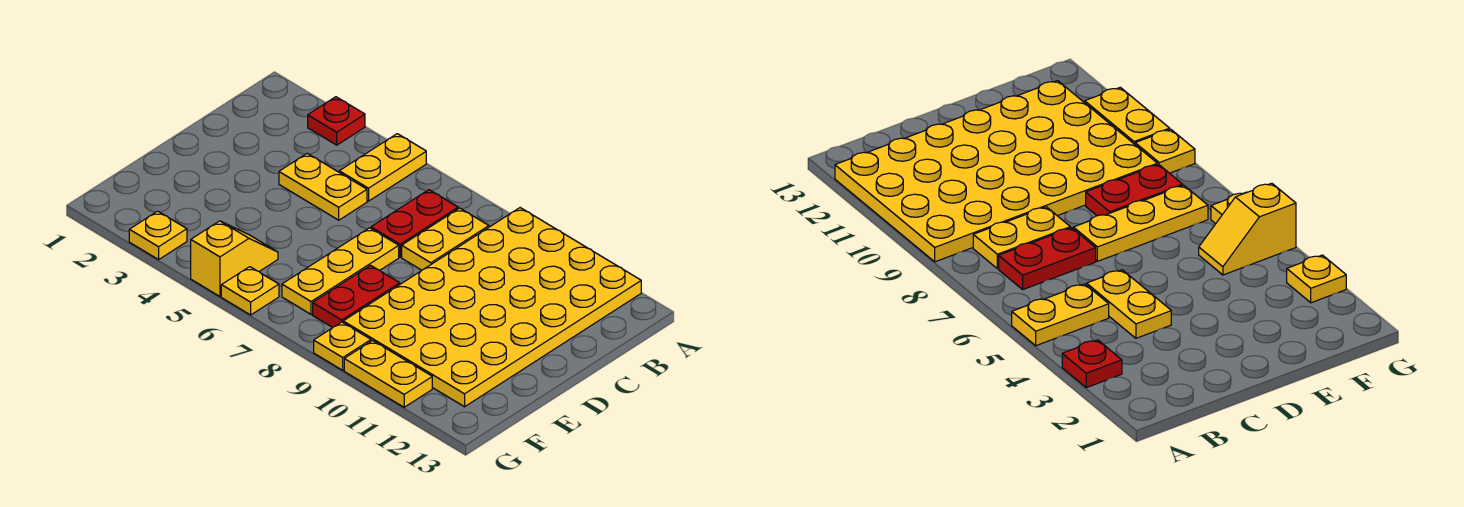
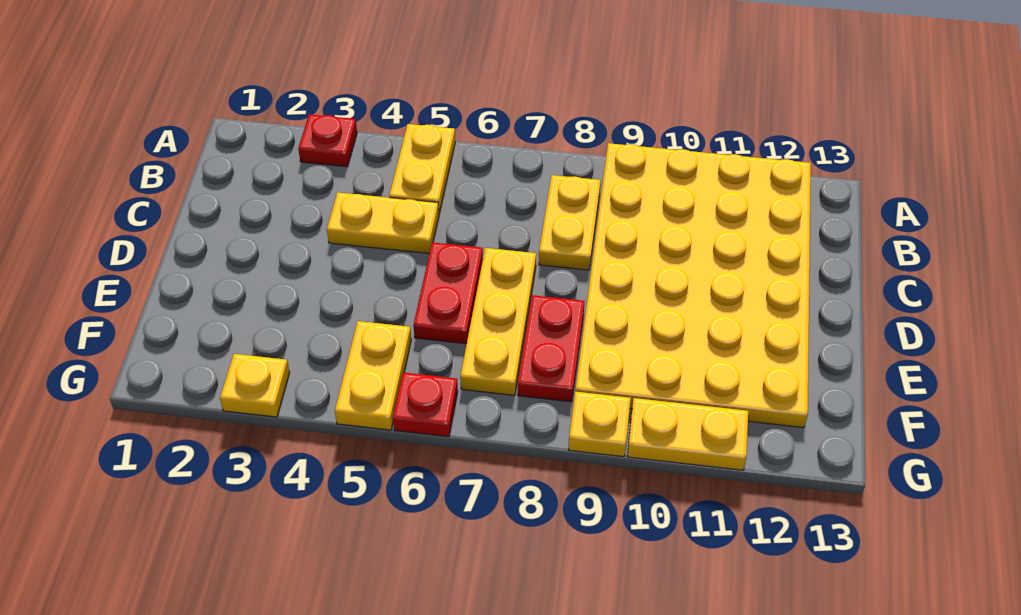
red plate B7:C7 level 1 -> red plate D6:E6 level 1
yellow slope F5:G5 level 1 top G -> yellow plate F5:G5 level 1
yellow plate G6 level 1 -> red plate G6 level 1

